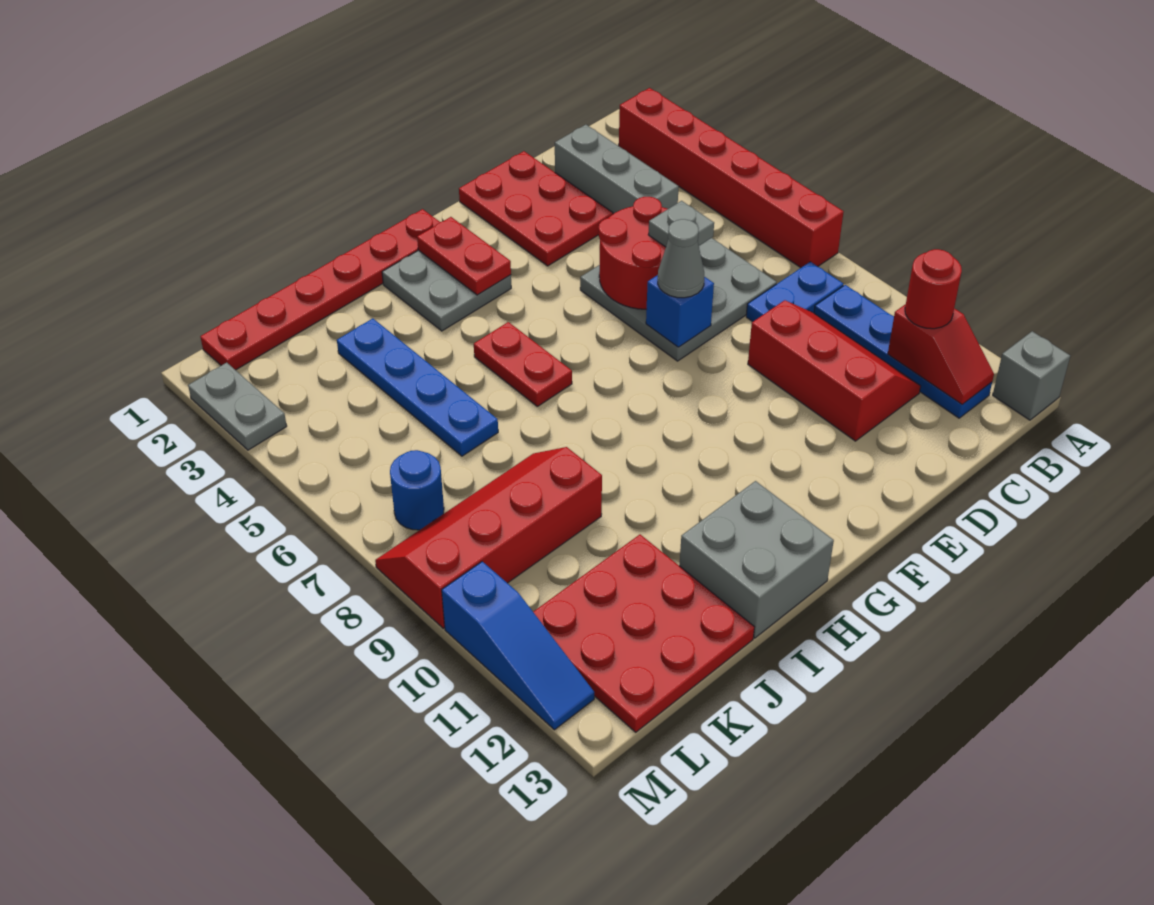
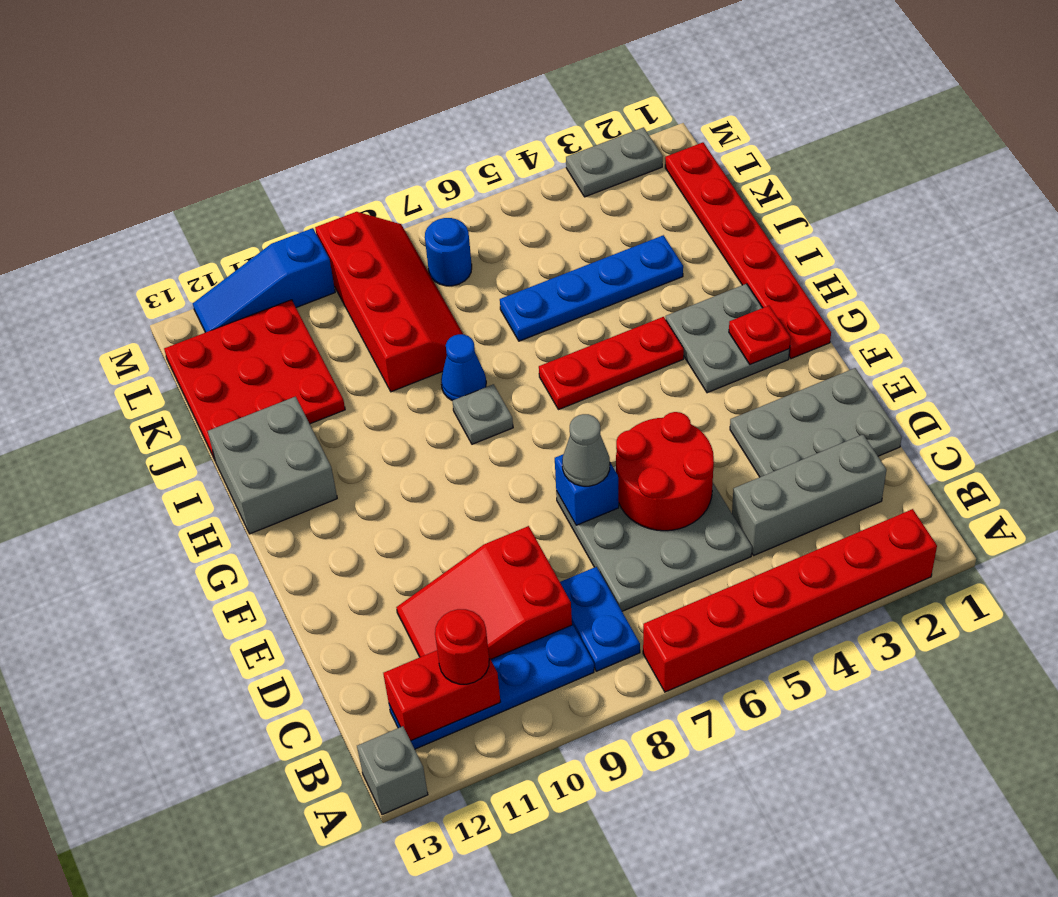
red slope B11:B12 level 2 top 11 -> red brick B11:B12 level 2
red slope C9:D11 level 1 top D -> red slope C9:D11 level 1 top 9
red plate D1:E3 level 1 -> grey plate D1:E3 level 1
grey plate D6 level 3 -> grey plate H8 level 1
red plate G2:G3 level 2 -> red plate G2 level 2
red plate H5:H6 level 1 -> red plate H4:H6 level 1
none -> blue cone I8 level 1

